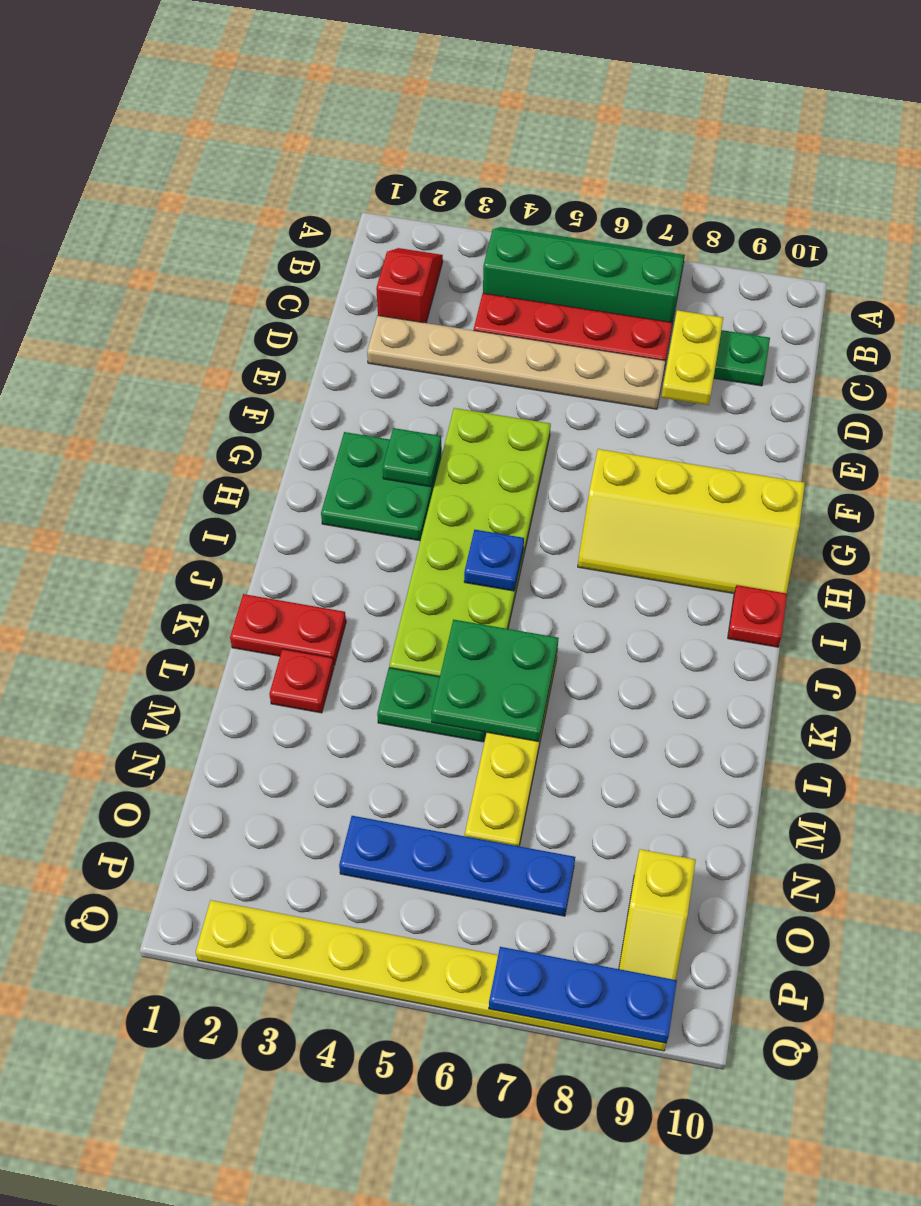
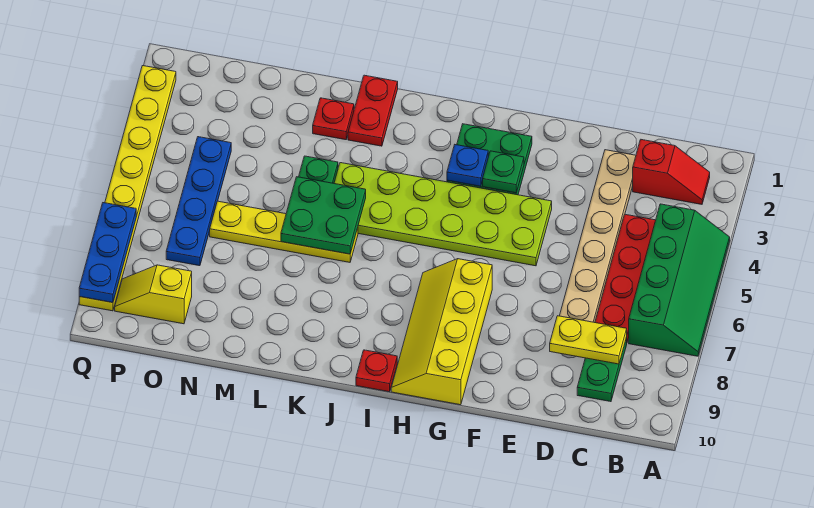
blue plate I5 level 2 -> blue plate H3 level 2

